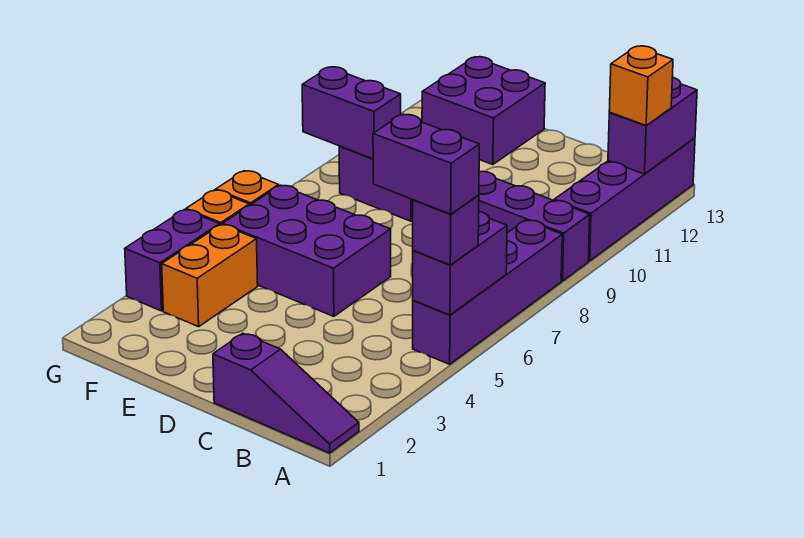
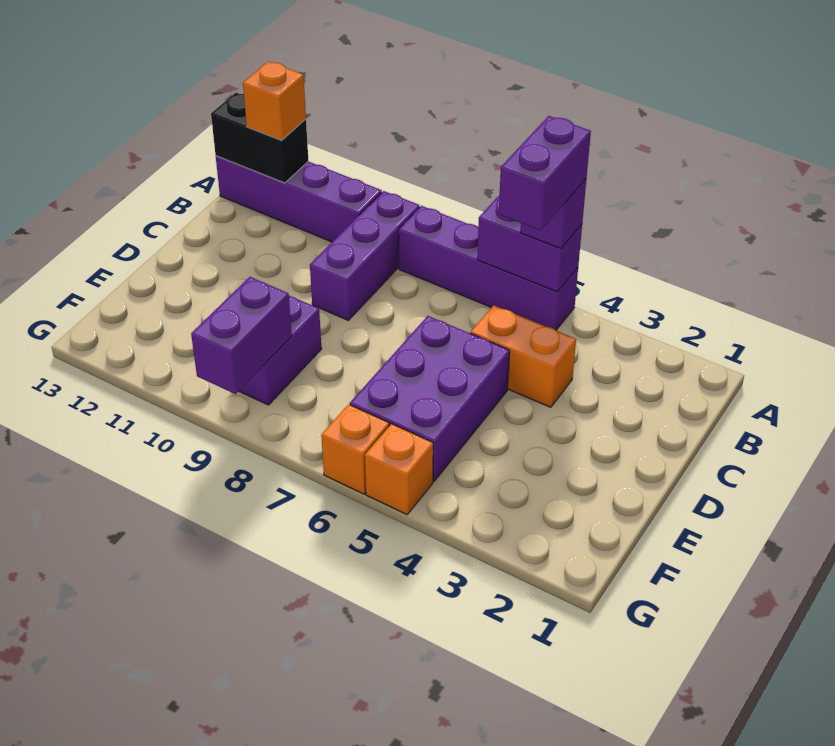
purple slope A1:C1 level 1 top C -> none
purple brick A12:A13 level 2 -> black brick A12:A13 level 2
purple brick E12:F13 level 1 -> none
orange brick F3:F4 level 1 -> orange brick C4:C5 level 1
purple brick G3:G4 level 1 -> none

